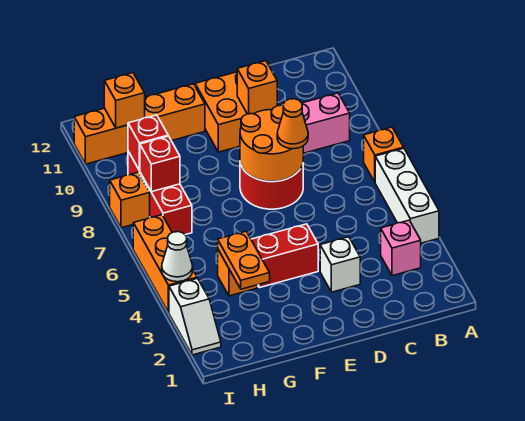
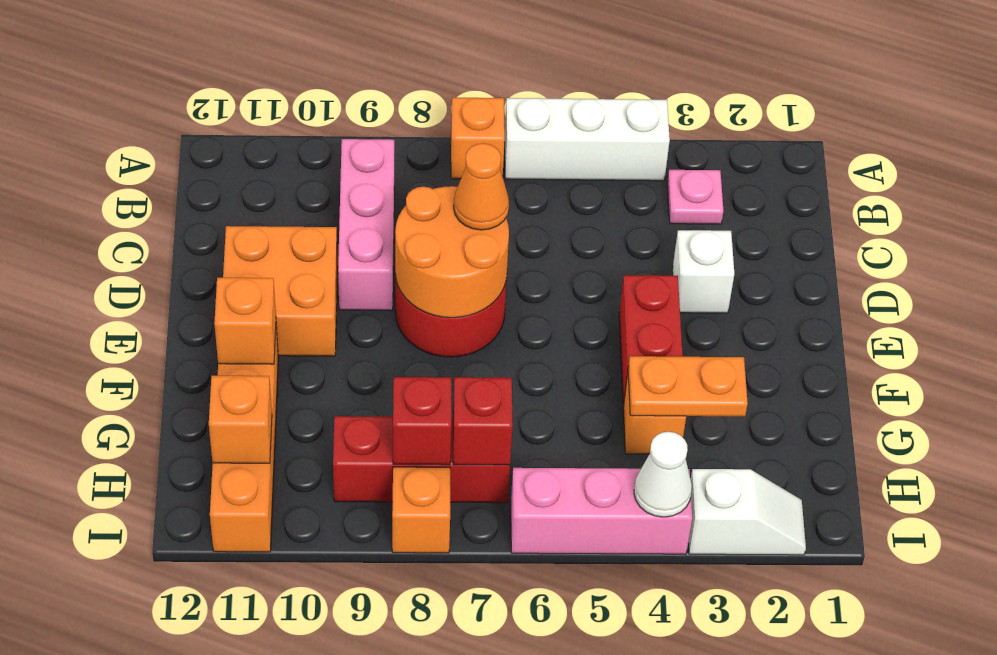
pink brick B3 level 1 -> pink plate B3 level 1
orange brick D10 level 2 -> orange brick F11 level 2
red brick H9 level 2 -> red brick H7 level 2
orange brick I4:I6 level 1 -> pink brick I4:I6 level 1

